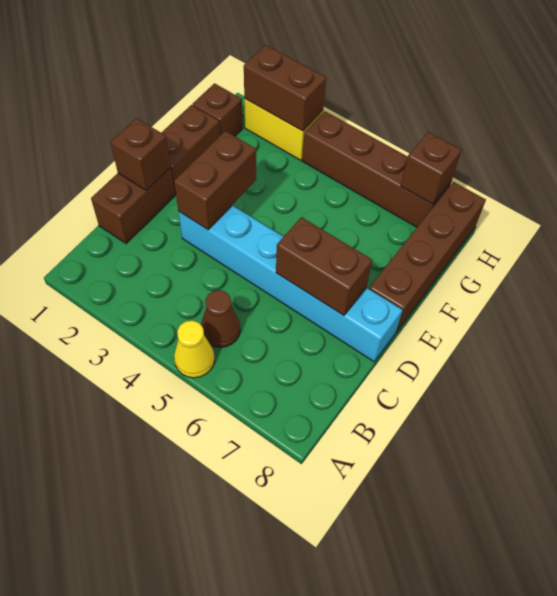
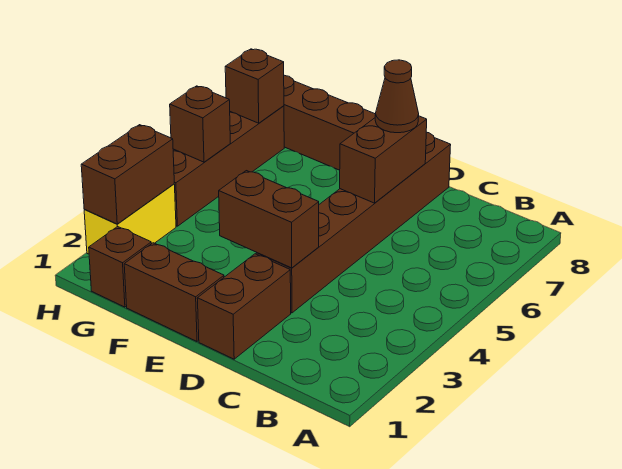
yellow cone A5 level 1 -> none
brown cone B5 level 1 -> brown cone D7 level 3
brown brick C1:D1 level 1 -> brown brick D1:D2 level 1
brown brick D1 level 2 -> brown brick H5 level 2
cyan brick D3:D8 level 1 -> brown brick D3:D8 level 1

